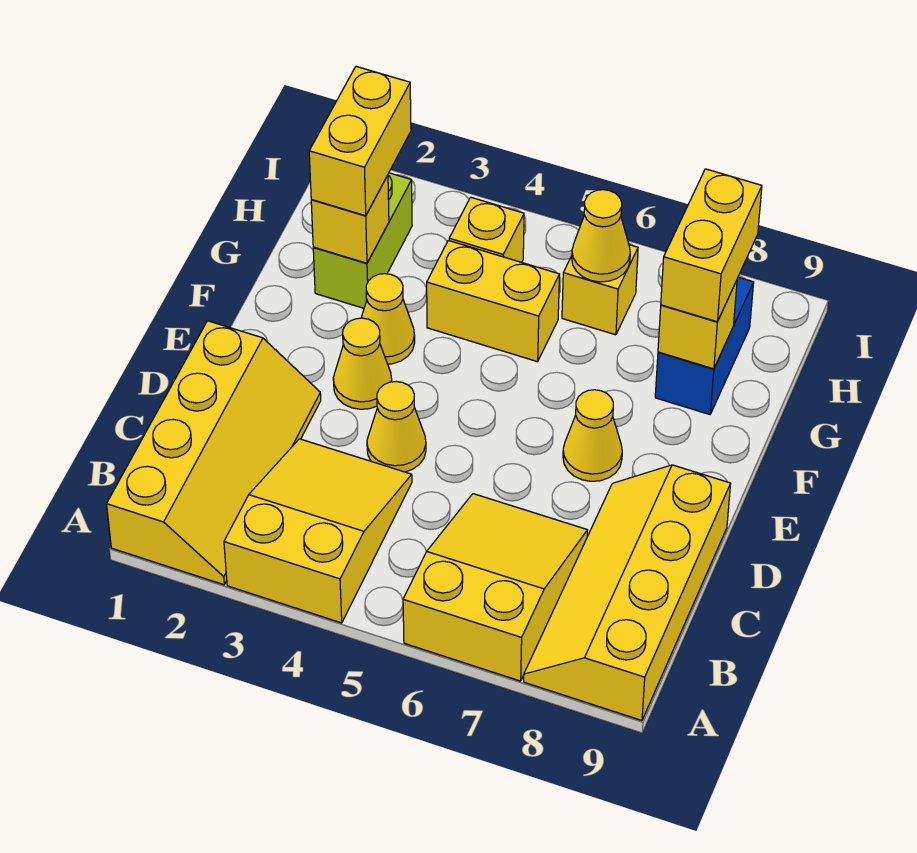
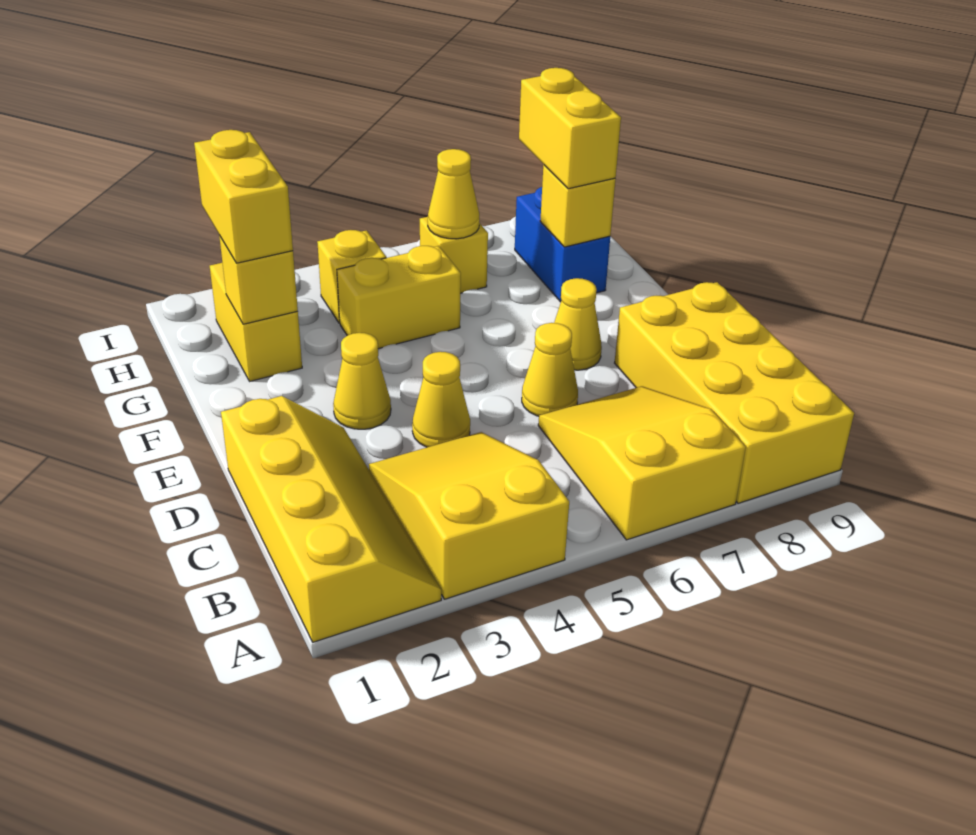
yellow slope A8:D9 level 1 top 9 -> yellow brick A8:D9 level 1
yellow cone F3 level 1 -> yellow cone D6 level 1
lime brick G2:H2 level 1 -> yellow brick G2:H2 level 1

